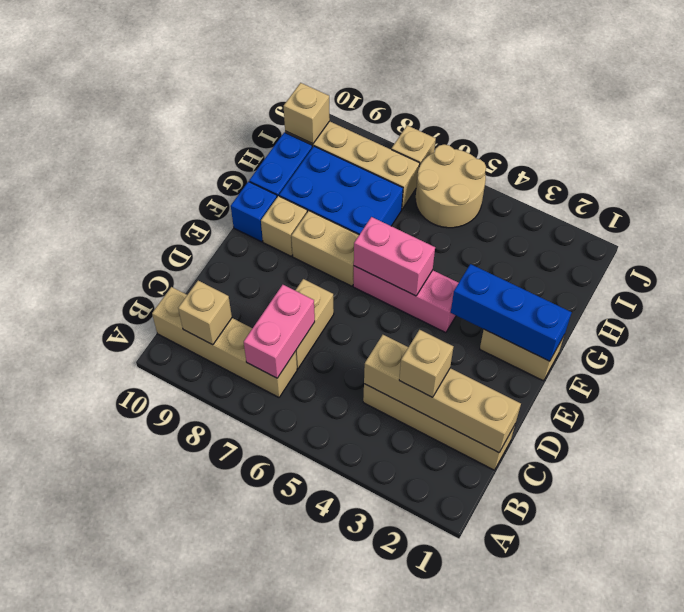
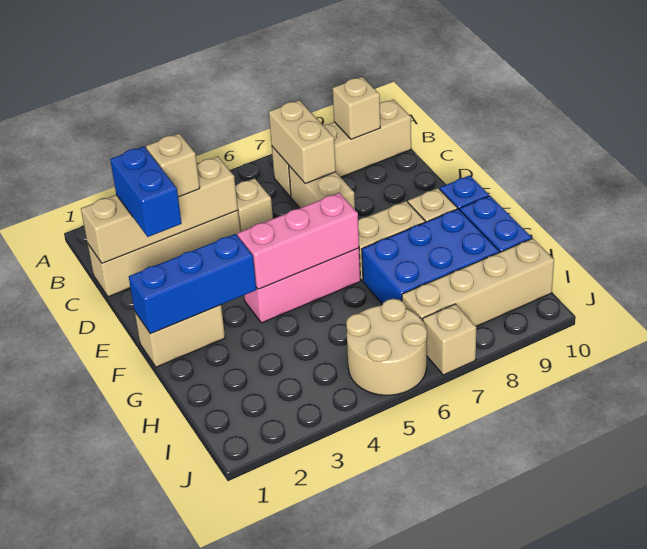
pink brick B7:C7 level 2 -> tan brick B7:C7 level 2
none -> blue brick C2:D2 level 3
pink brick F5:F6 level 2 -> pink brick F4:F6 level 2
tan brick I10 level 2 -> tan brick C5 level 1

